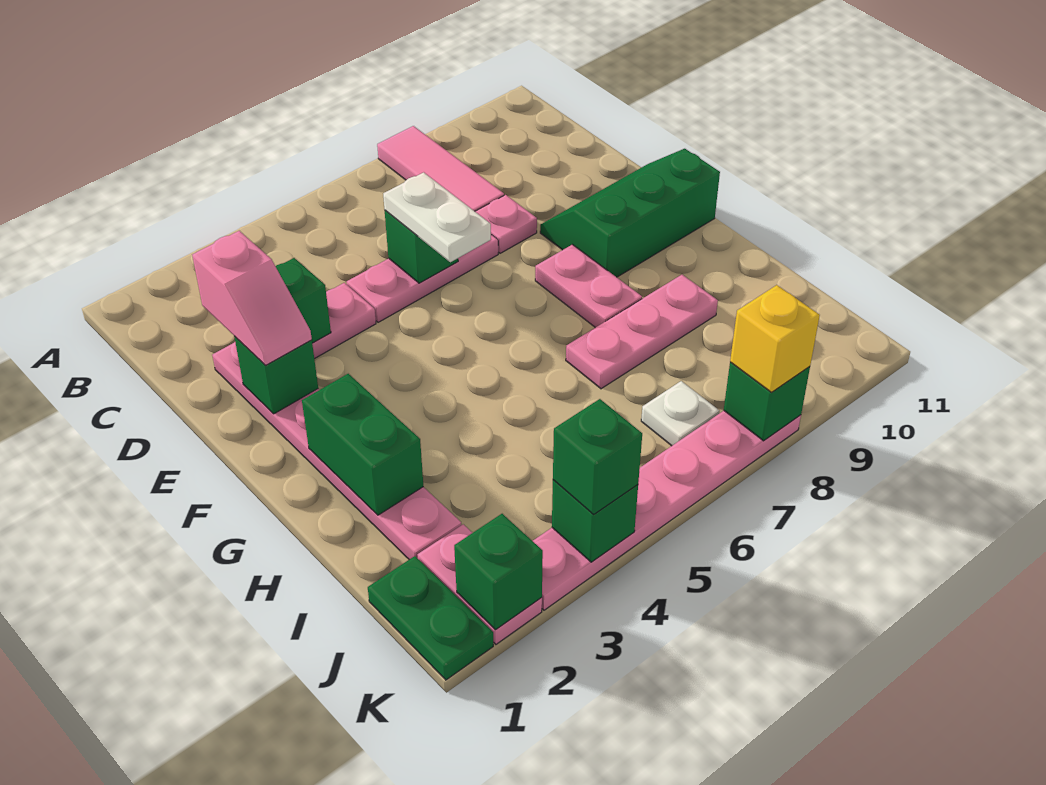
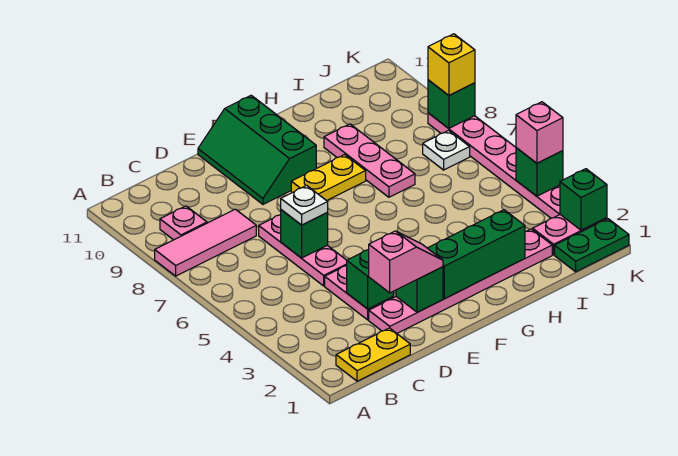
none -> yellow plate B1:C1 level 1
white plate D6:E6 level 3 -> white plate D6 level 3
pink plate D8 level 1 -> pink plate B9 level 1
pink plate F8:G8 level 1 -> yellow plate F8:G8 level 1
green brick G2:H2 level 2 -> green brick F2:H2 level 2
green brick K4 level 3 -> pink brick K4 level 3

